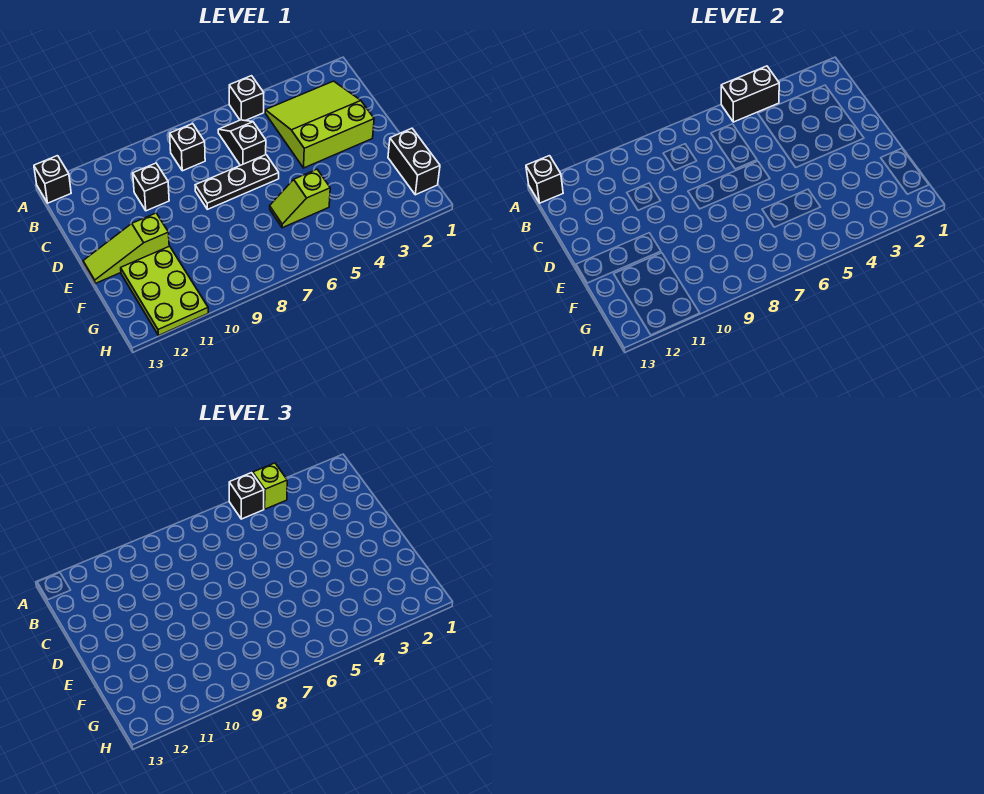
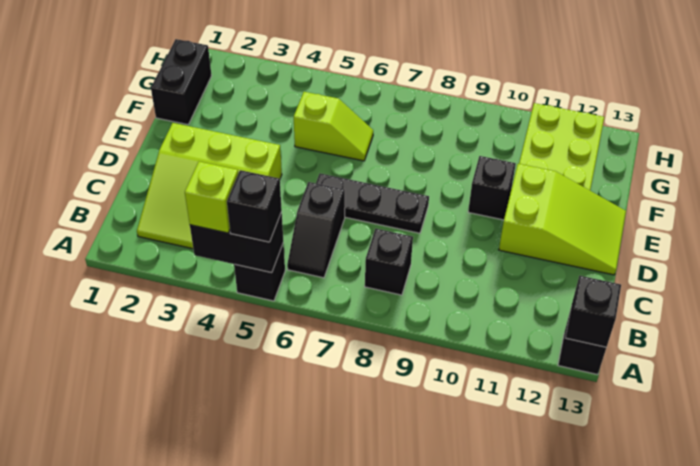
black brick C10 level 1 -> black brick E10 level 1
lime slope E11:E13 level 1 top 11 -> lime slope D11:E13 level 1 top 11

